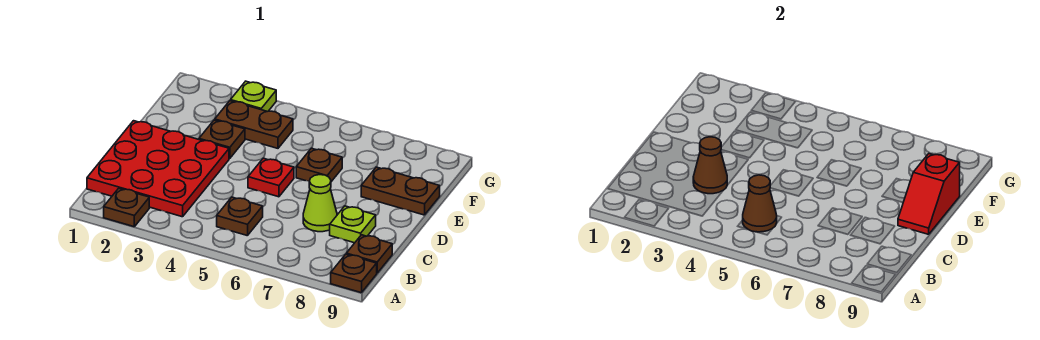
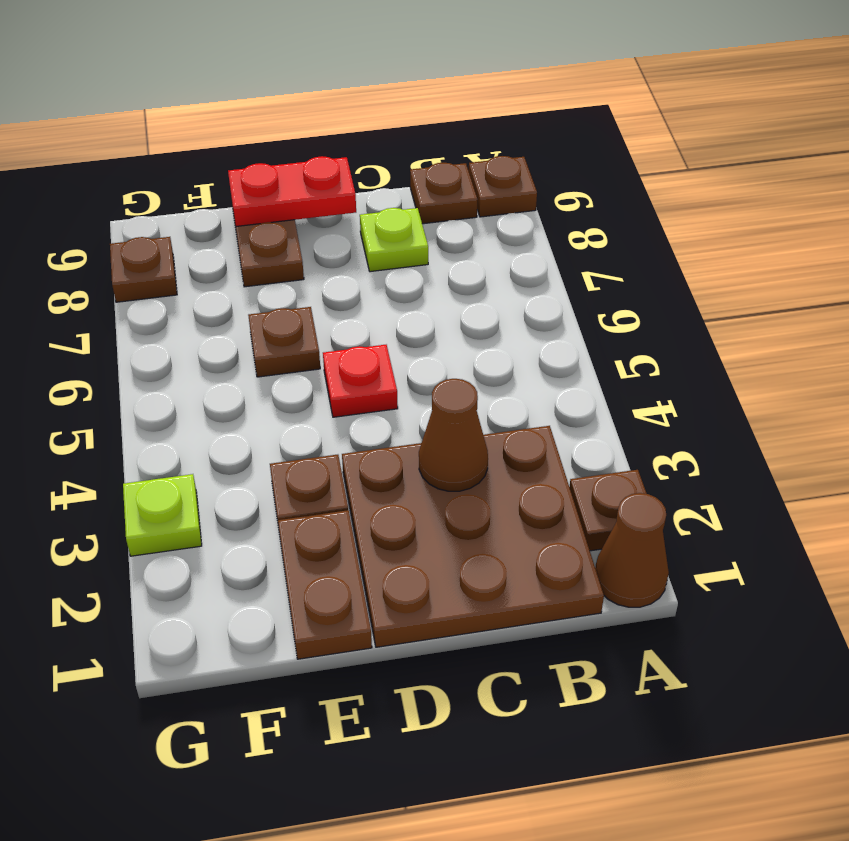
red plate B1:D3 level 1 -> brown plate B1:D3 level 1
brown plate B5 level 1 -> brown plate G8 level 1
brown cone B5 level 2 -> brown cone A1 level 1
lime cone C7 level 1 -> none
red slope D9:E9 level 2 top E -> red plate D9:E9 level 2
brown plate F3:F4 level 1 -> brown plate E1:E2 level 1

